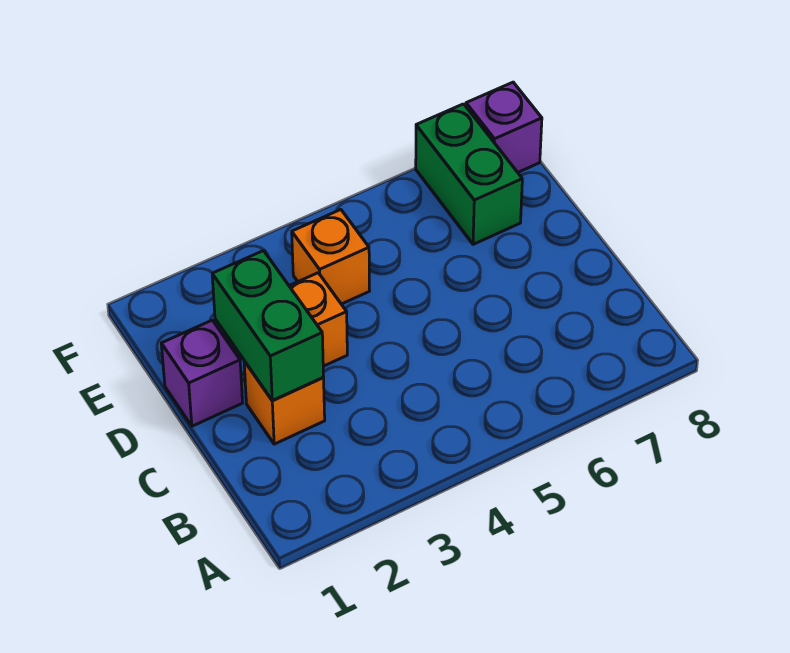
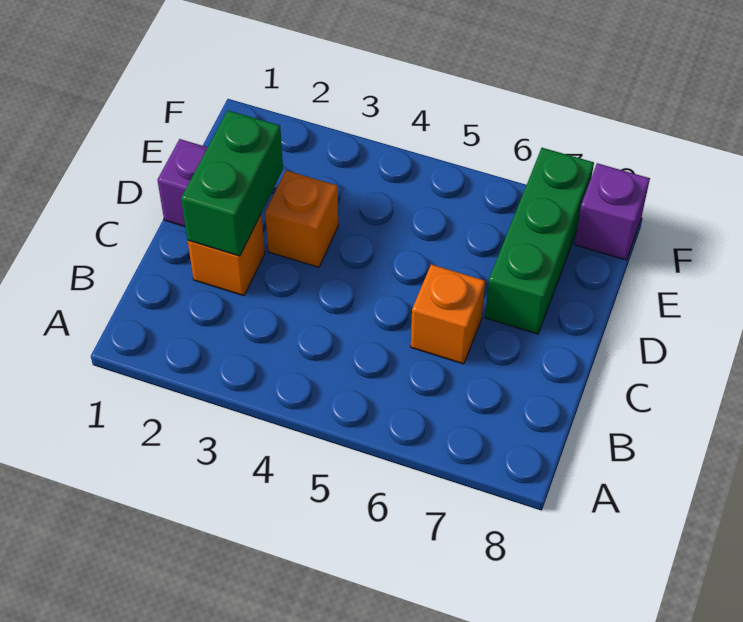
orange brick E4 level 1 -> orange brick C6 level 1
green brick E7:F7 level 1 -> green brick D7:F7 level 1

